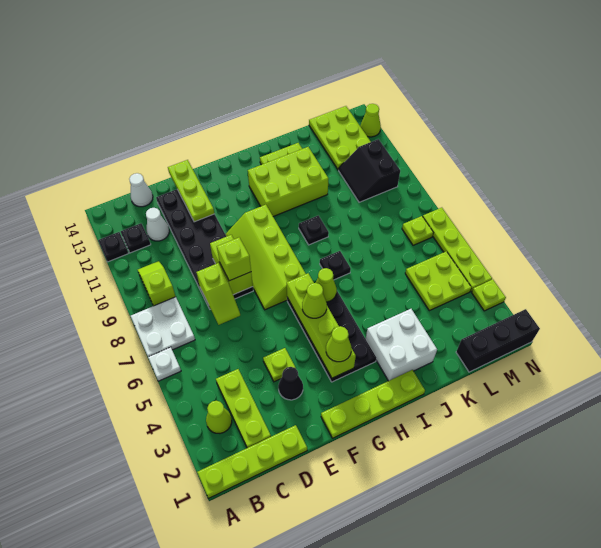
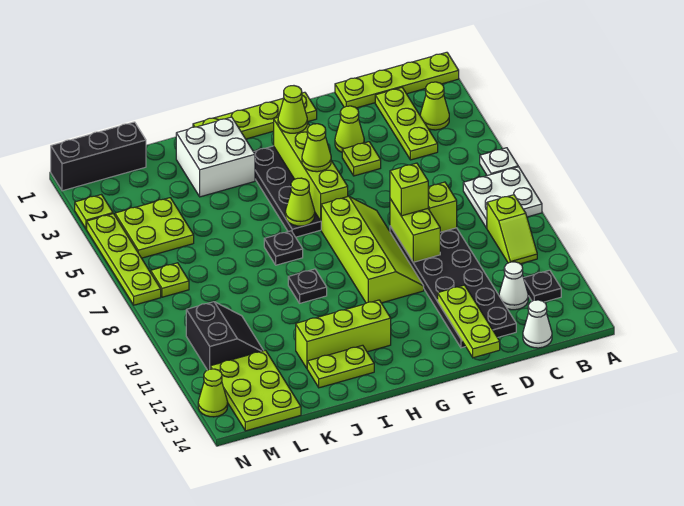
black plate A12 level 1 -> none
black cone E3 level 1 -> lime cone E3 level 1
lime brick H11:J12 level 1 -> lime brick H12:J12 level 1

